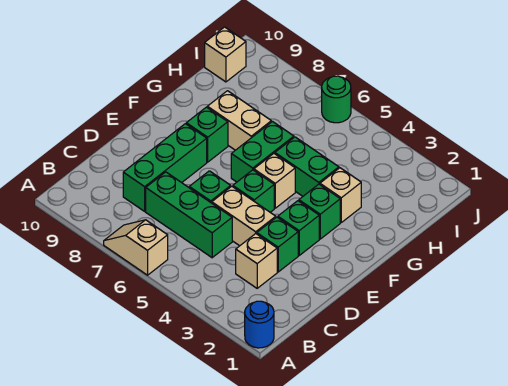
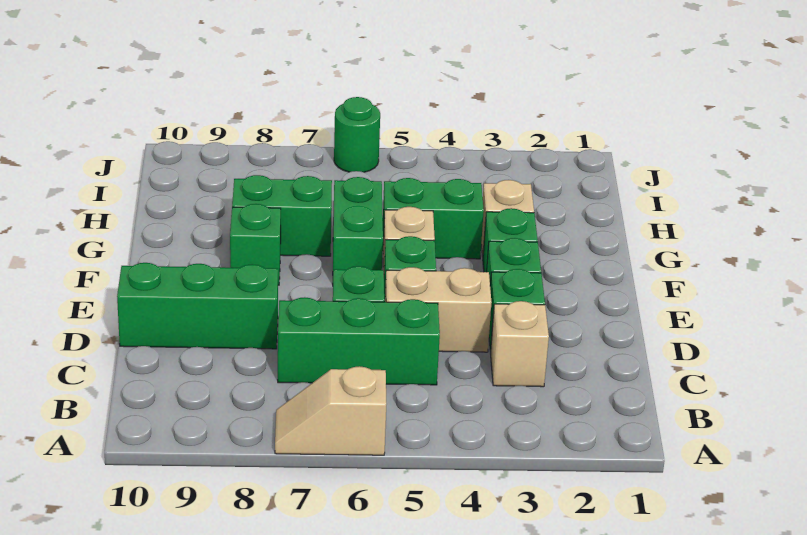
blue round brick A1 level 1 -> none
green brick C8:E8 level 1 -> green brick D8:D10 level 1
tan brick G7:G8 level 1 -> green brick G7:G8 level 1
tan brick I10 level 1 -> none

